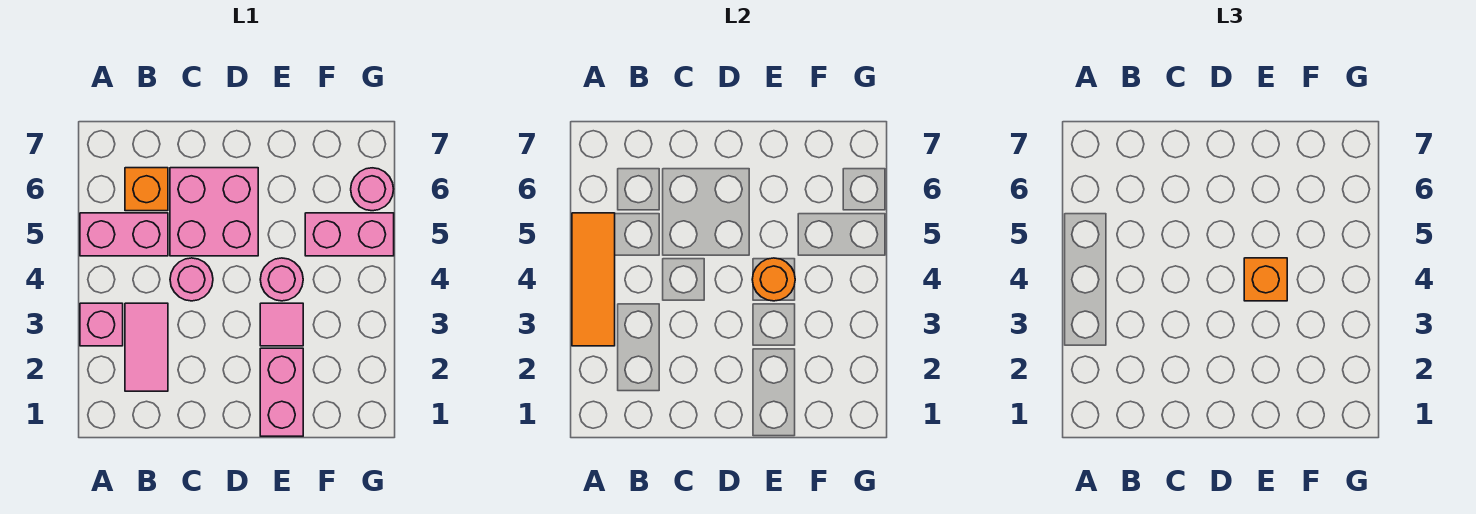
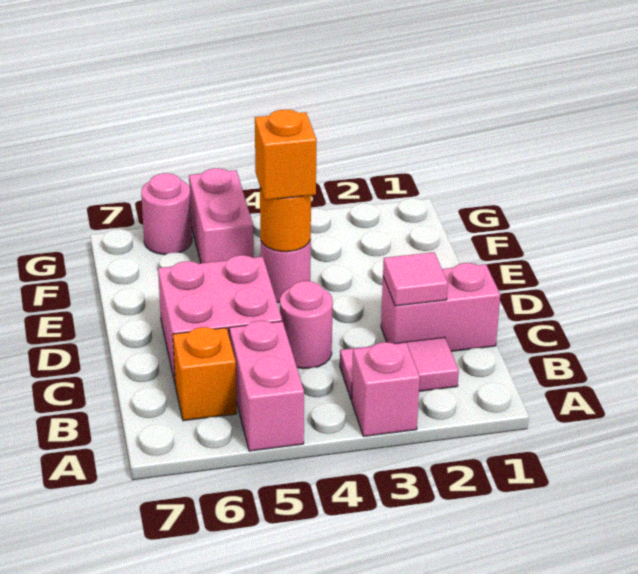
orange tile A3:A5 level 2 -> none
pink brick E1:E2 level 1 -> pink brick C1:C2 level 1
pink tile E3 level 1 -> pink tile C2 level 2

